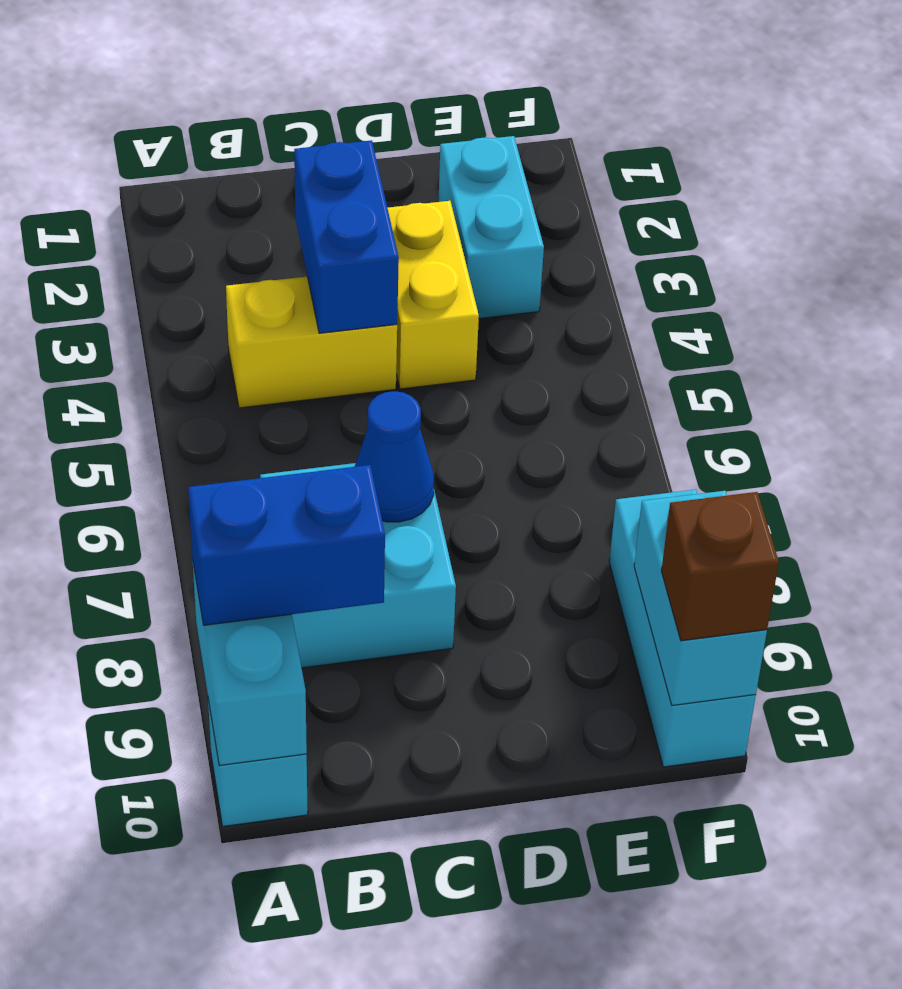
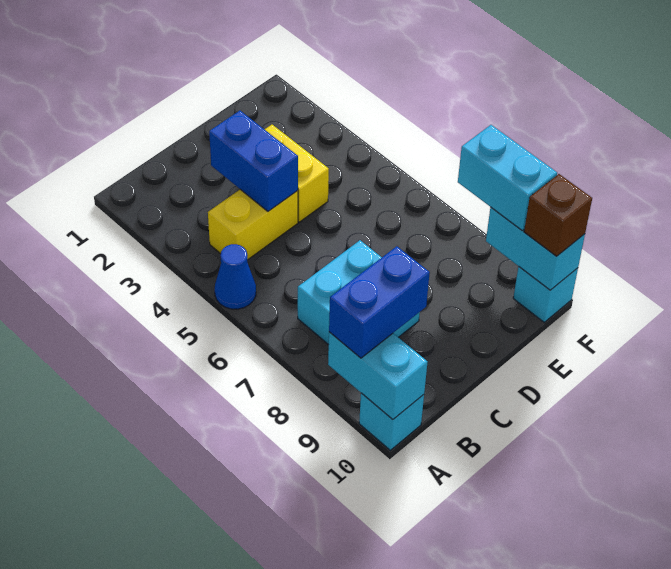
blue cone C7 level 2 -> blue cone A5 level 1
cyan brick E2:E3 level 1 -> cyan brick F8:F9 level 3
cyan brick F8:F10 level 1 -> cyan brick F10 level 1

